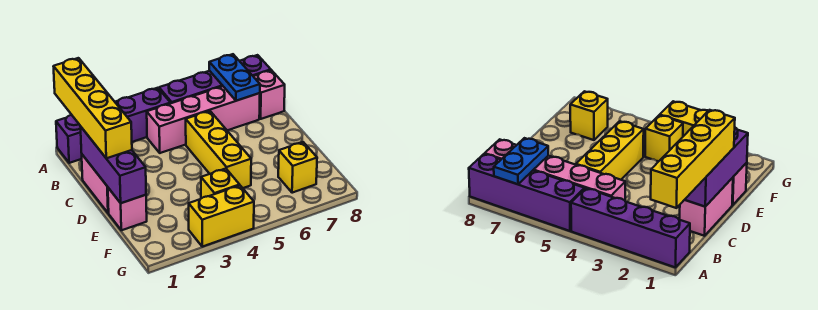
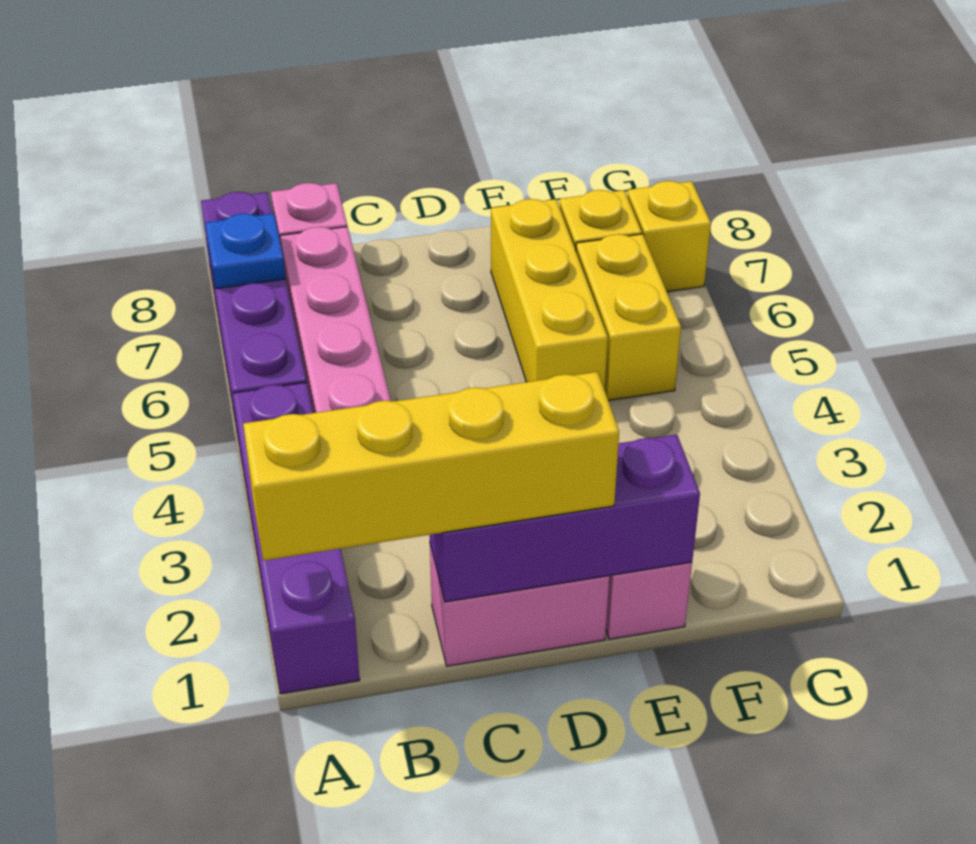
blue plate A7:B7 level 2 -> blue plate A7 level 2
yellow brick C5:E5 level 1 -> yellow brick E5:E7 level 1
yellow brick F4 level 1 -> yellow brick G7 level 1
yellow brick G3:G4 level 1 -> yellow brick F5:F6 level 1

